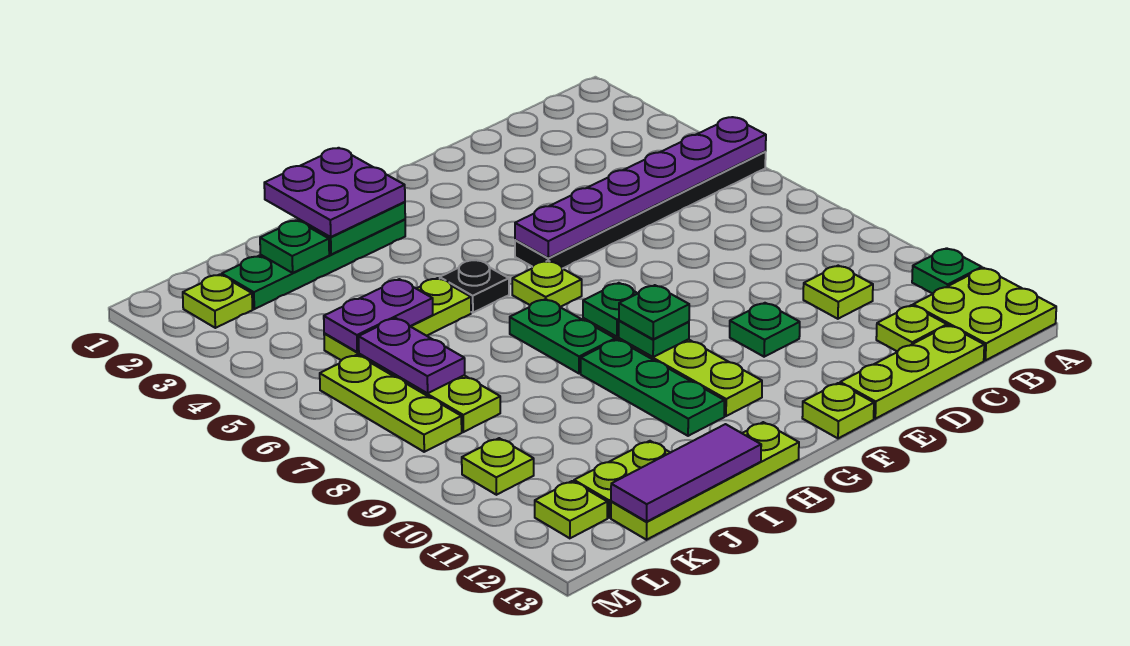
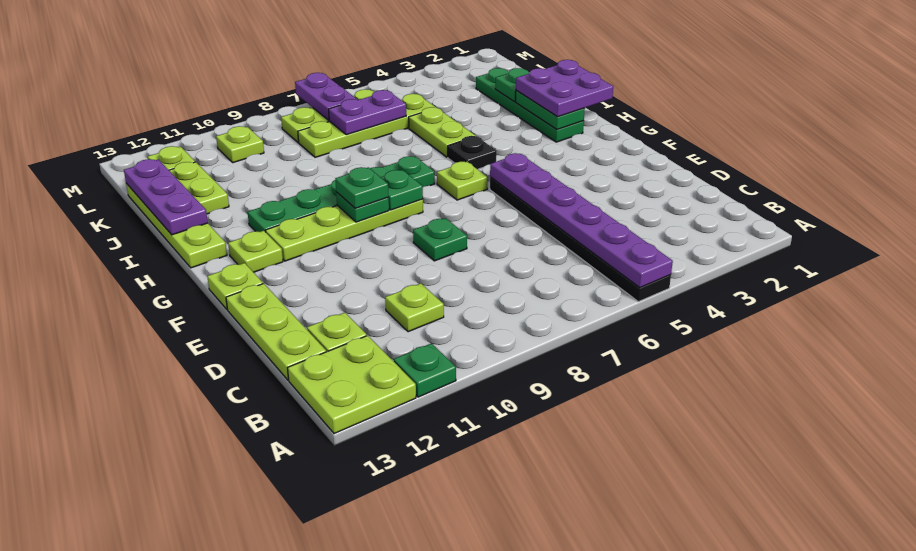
green plate E10 level 1 -> green plate E8 level 1
purple tile I13:K13 level 2 -> purple plate I13:K13 level 2
purple plate J5:K5 level 2 -> purple plate L7:M7 level 2
lime plate L2 level 1 -> lime plate G12 level 1

